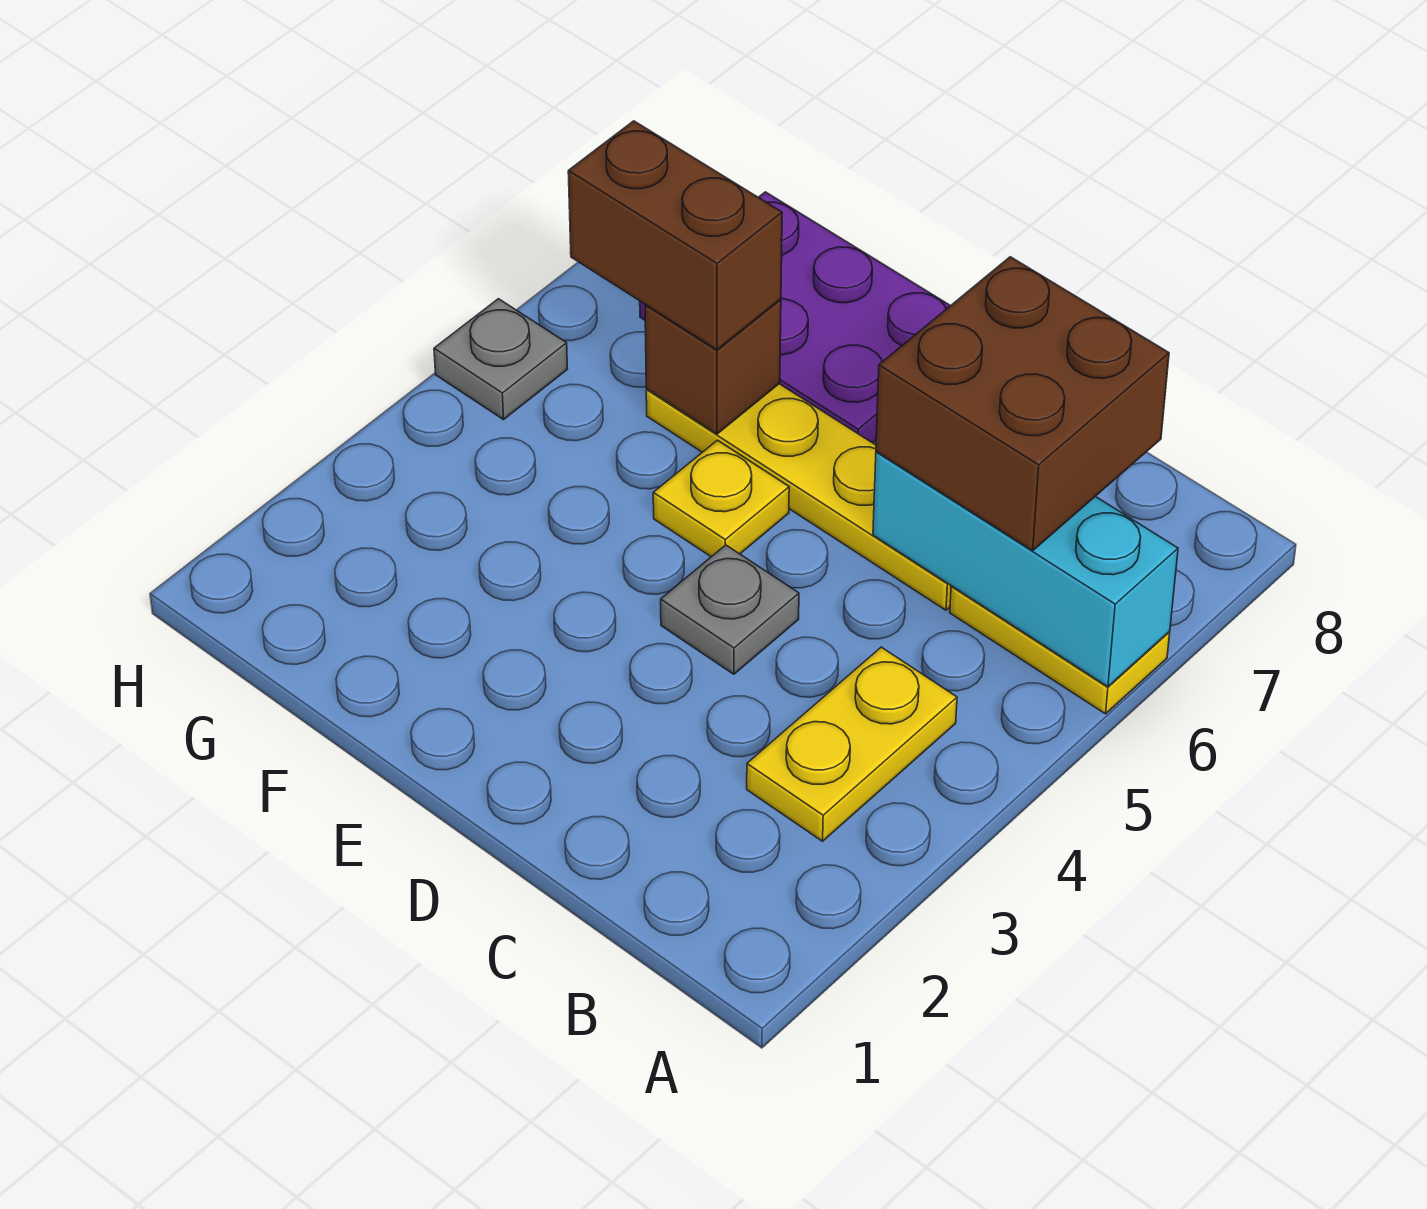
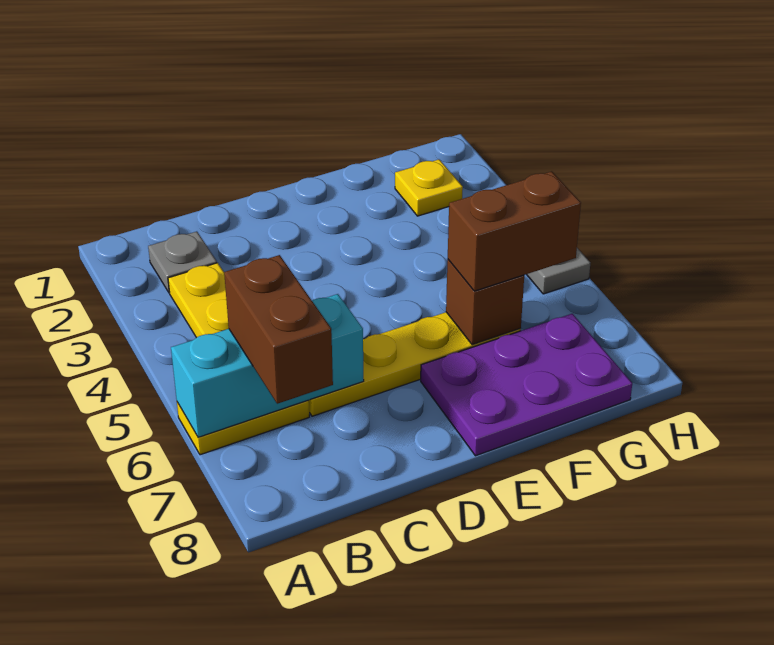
brown brick B6:C7 level 3 -> brown brick B6:B7 level 3
grey plate D4 level 1 -> grey plate B2 level 1
yellow plate E5 level 1 -> yellow plate G2 level 1

